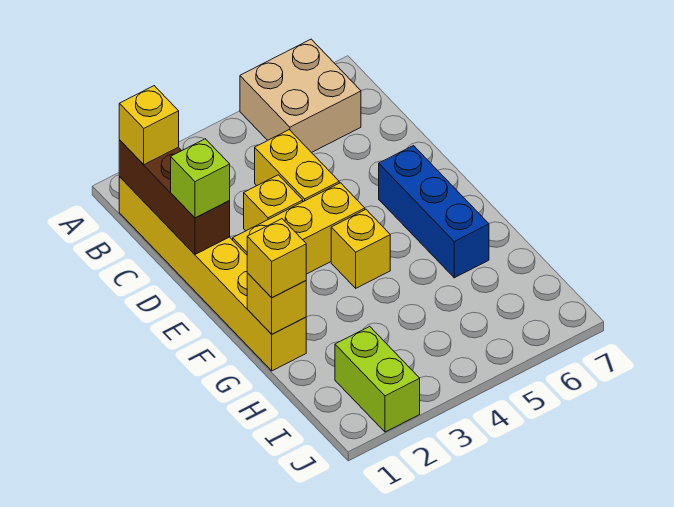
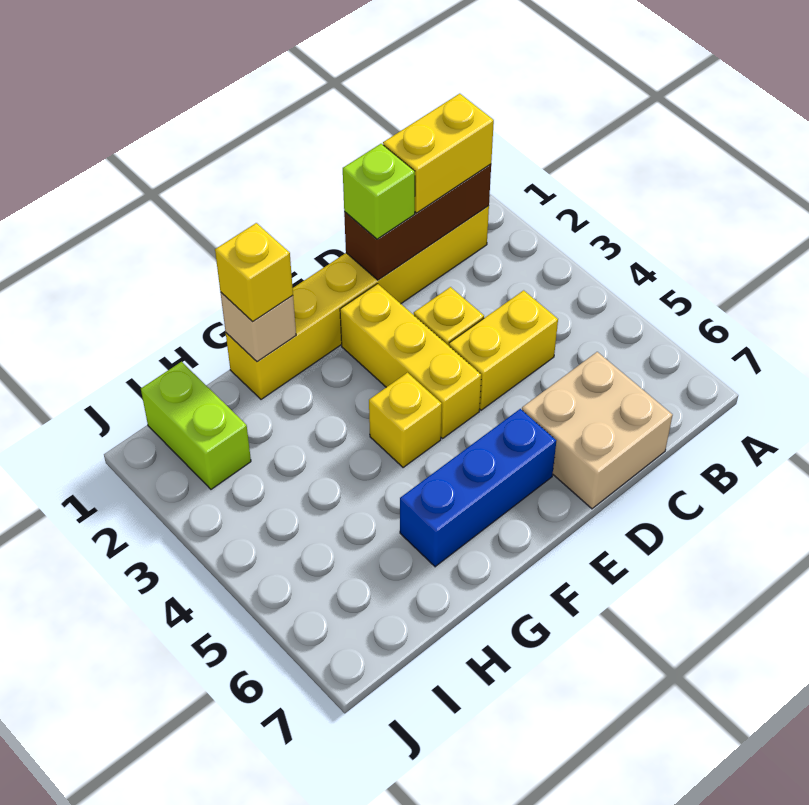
tan brick A5:B6 level 1 -> tan brick C6:D7 level 1
yellow brick B1 level 3 -> yellow brick B1:C1 level 3
yellow brick G1 level 2 -> tan brick G1 level 2
lime brick I2:J2 level 1 -> lime brick I1:I2 level 1

